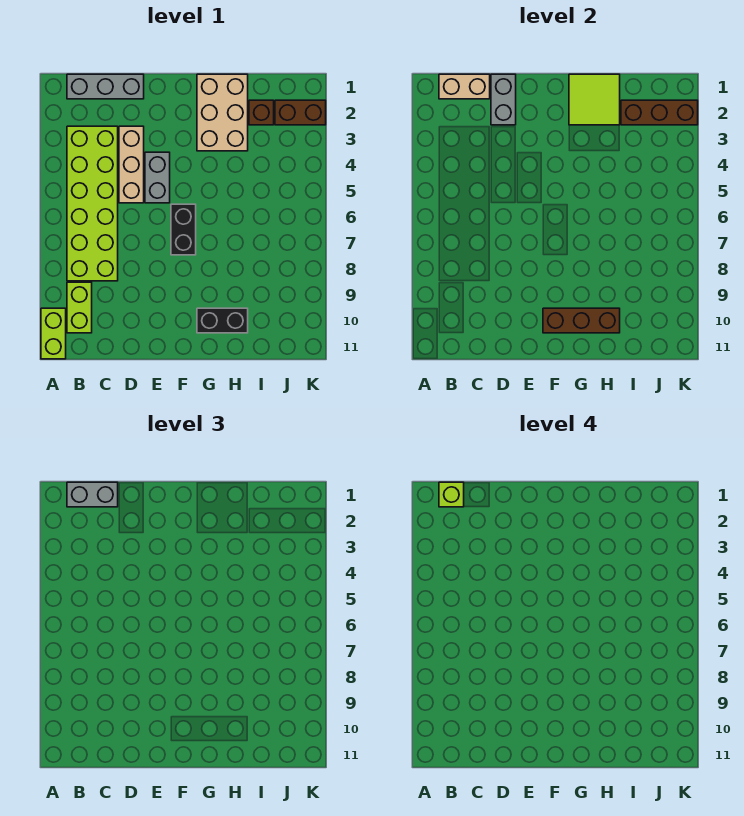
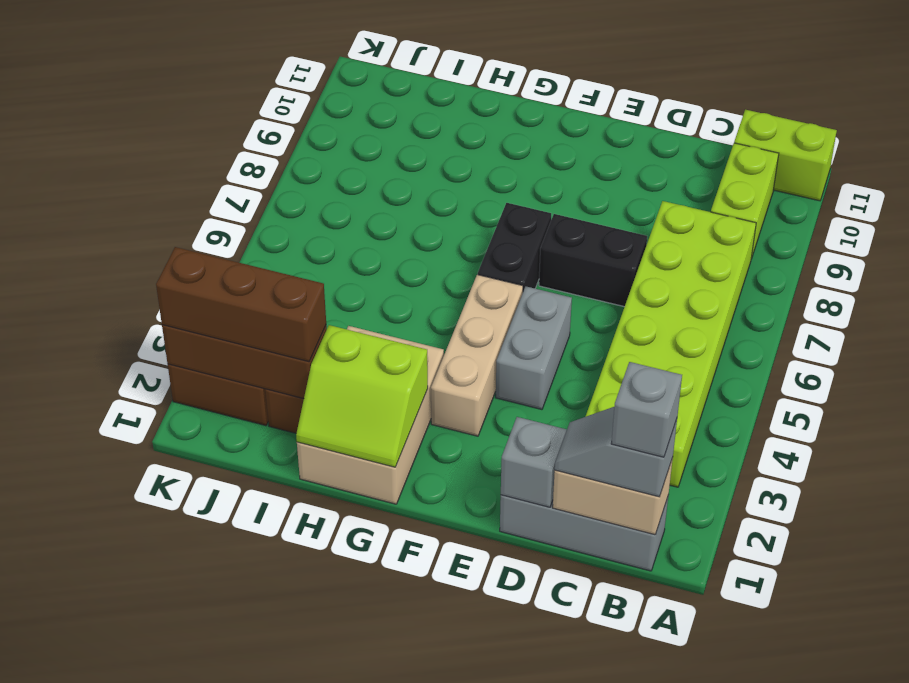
lime brick A10:A11 level 1 -> lime brick A11:B11 level 1
grey brick B1:C1 level 3 -> grey slope B1:C1 level 3 top B
lime brick B1 level 4 -> grey brick B1 level 4
grey brick D1:D2 level 2 -> grey brick D1 level 2
tan brick D3:D5 level 1 -> tan brick F3:F5 level 1
brown brick F10:H10 level 2 -> brown brick I2:K2 level 3
lime tile G1:H2 level 2 -> lime slope G1:H2 level 2 top 2
black brick G10:H10 level 1 -> black brick D7:E7 level 1

